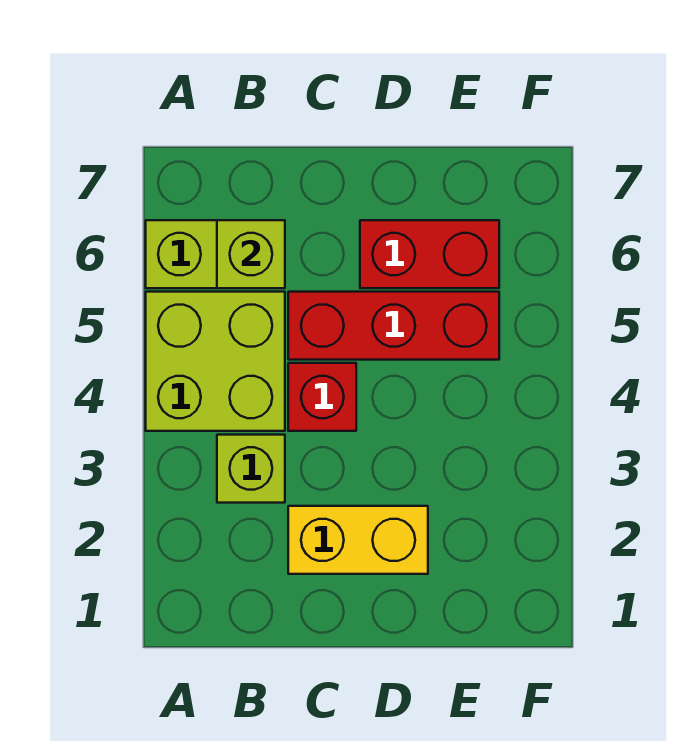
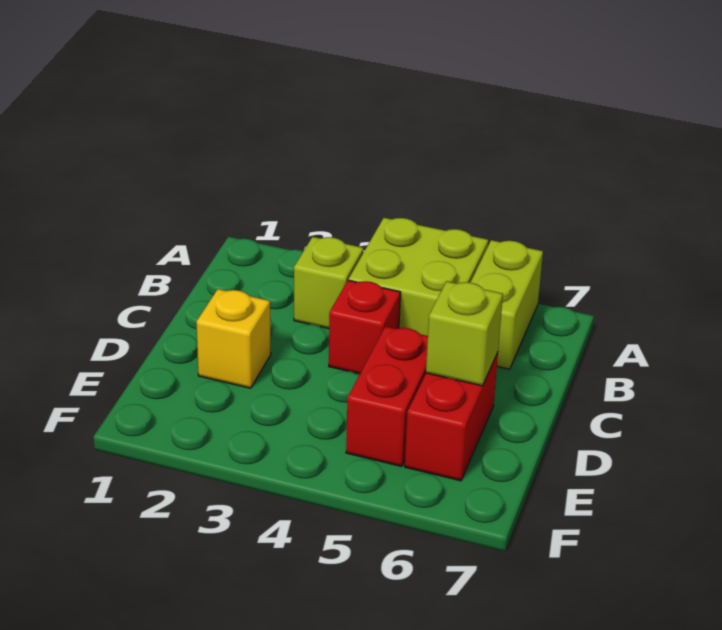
lime brick B6 level 2 -> lime brick D6 level 2
yellow brick C2:D2 level 1 -> yellow brick D2 level 1
red brick C5:E5 level 1 -> red brick D5:E5 level 1

